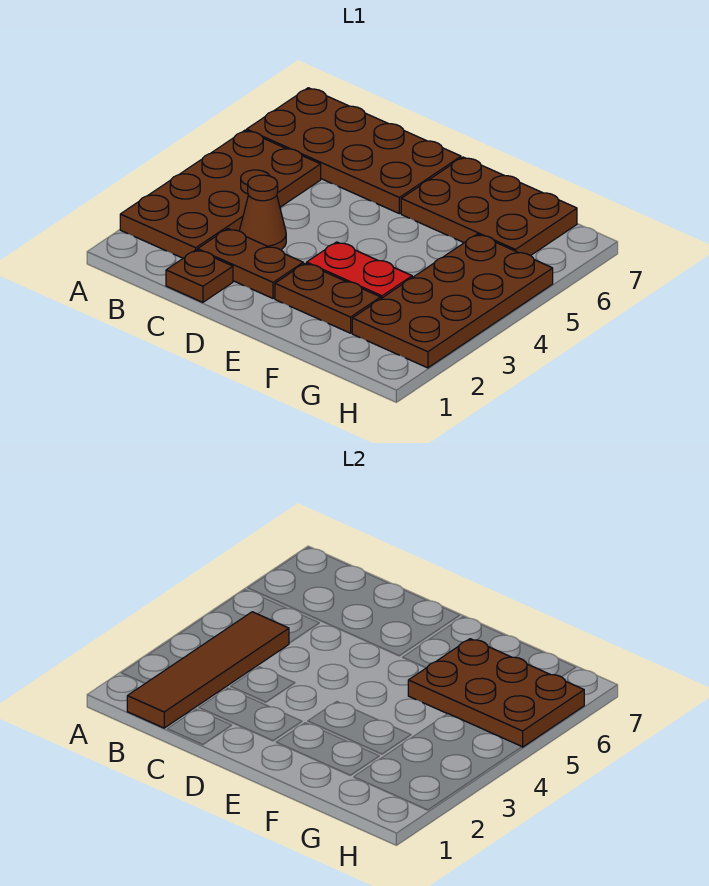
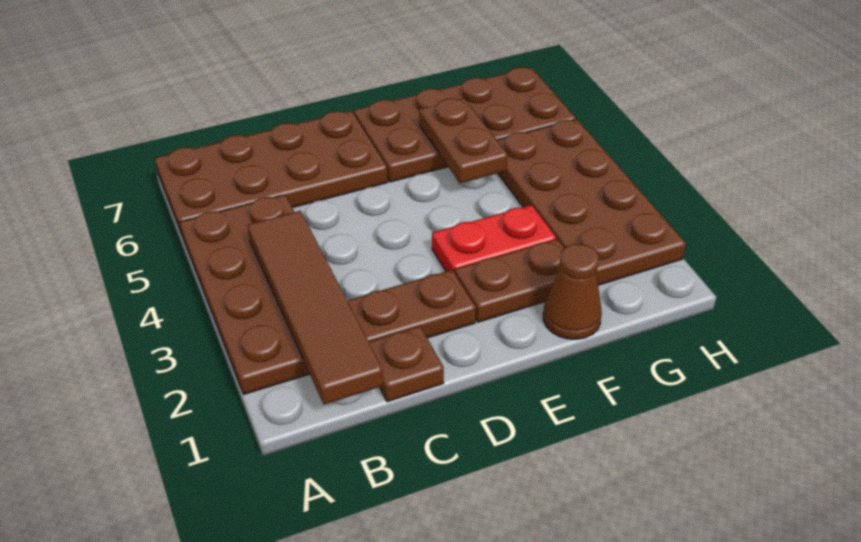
brown cone C3 level 1 -> brown cone F1 level 1
brown plate E6:G7 level 1 -> brown plate E6:H7 level 1
brown plate F5:H6 level 2 -> brown plate F5:F6 level 2

